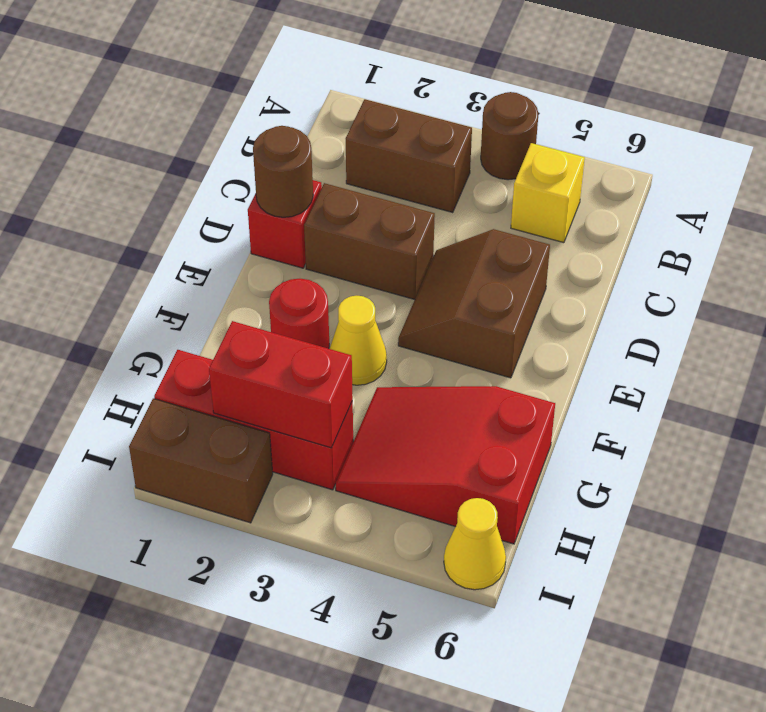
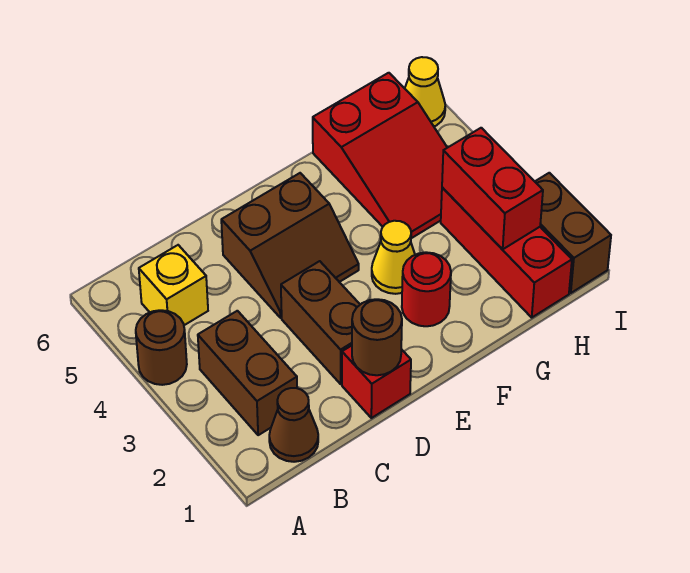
none -> brown cone B1 level 1

